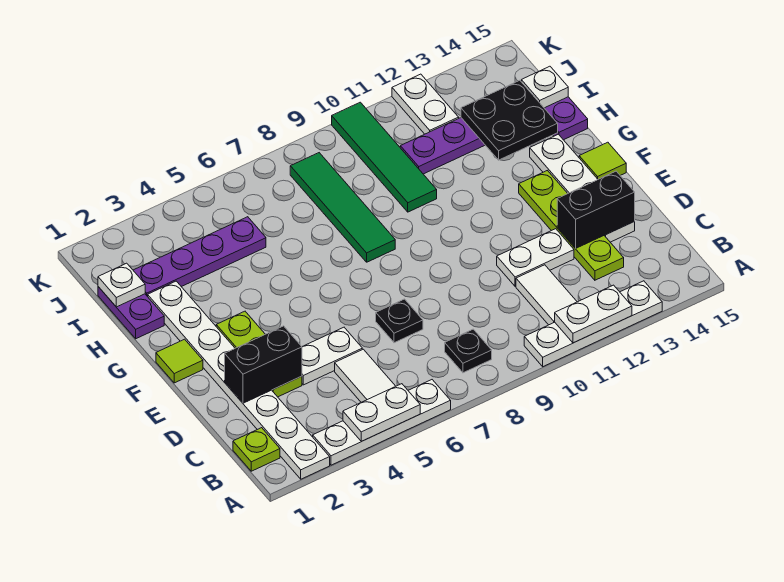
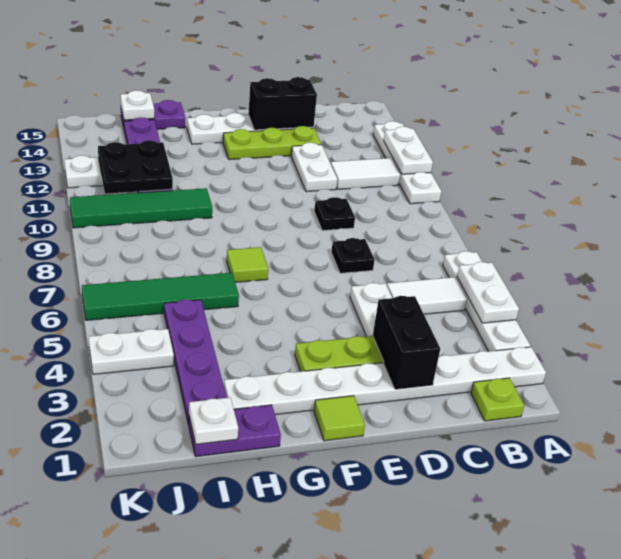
black plate B8 level 1 -> black plate D9 level 1
lime plate C13:F13 level 1 -> lime plate D13:F13 level 1
black brick D13:D14 level 2 -> black brick D14:E14 level 2
lime tile F15 level 1 -> lime tile G7 level 1
green tile G8:J8 level 1 -> green tile H6:K6 level 1
black plate H13:I14 level 2 -> black plate I11:J12 level 2
none -> white plate J4:K4 level 1

